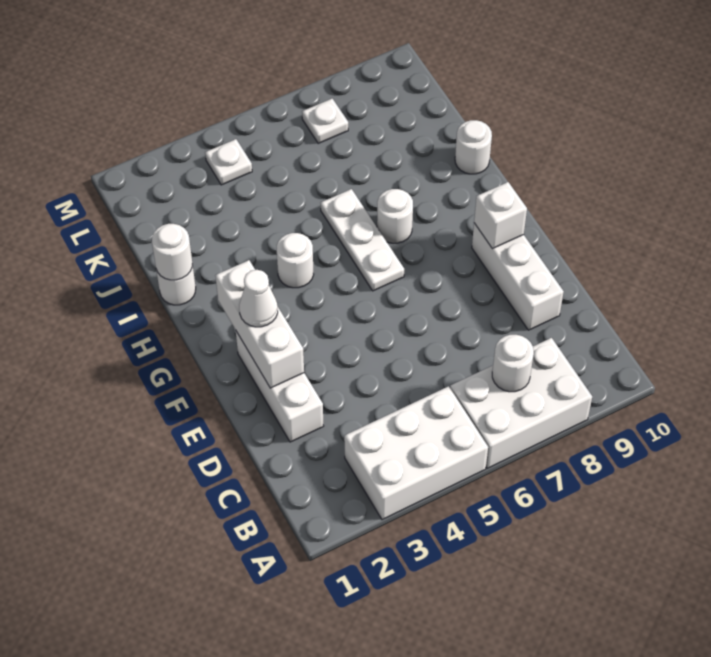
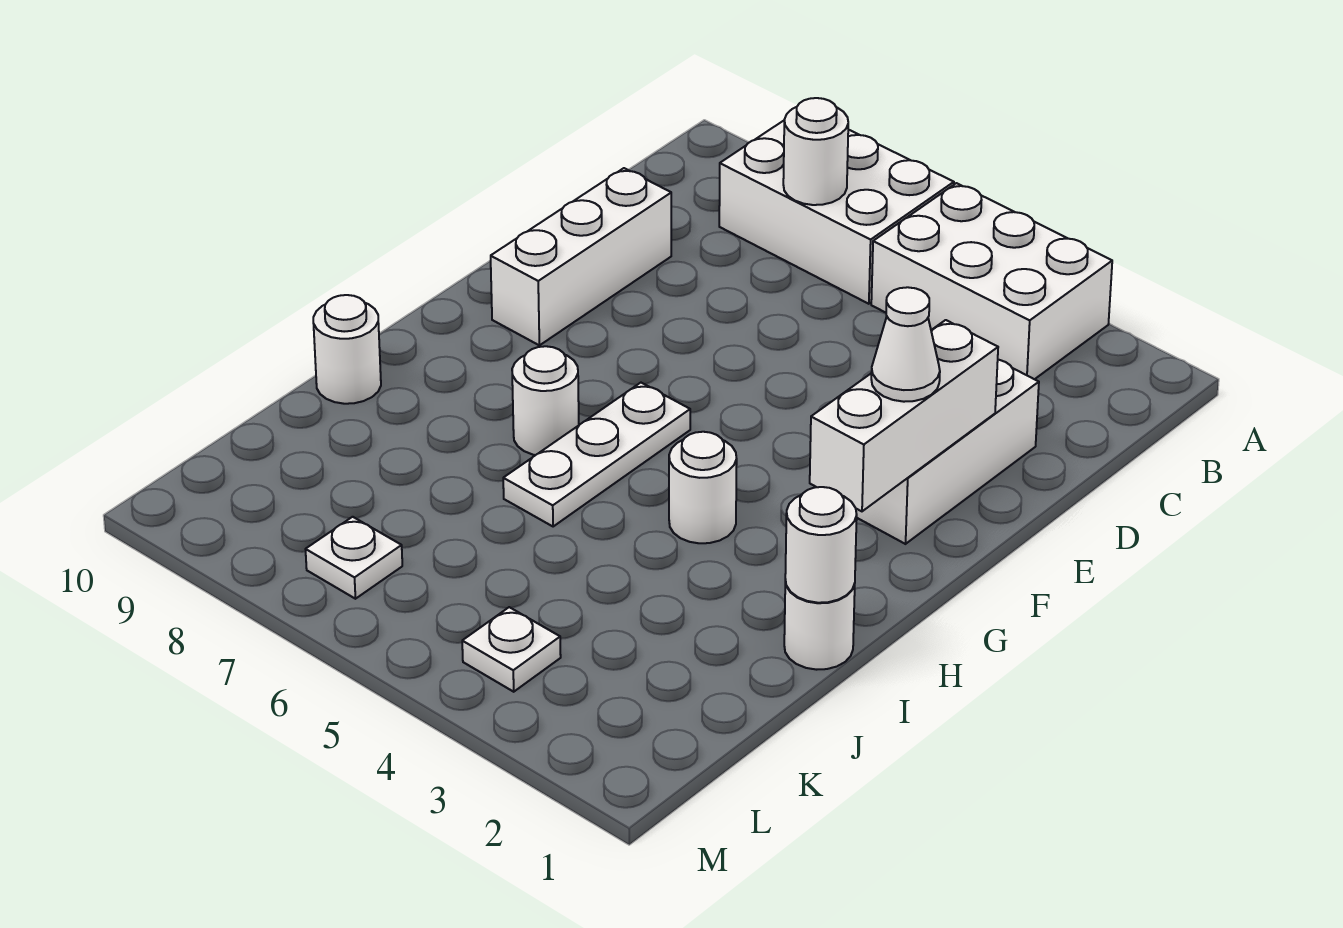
white brick F9 level 2 -> none

